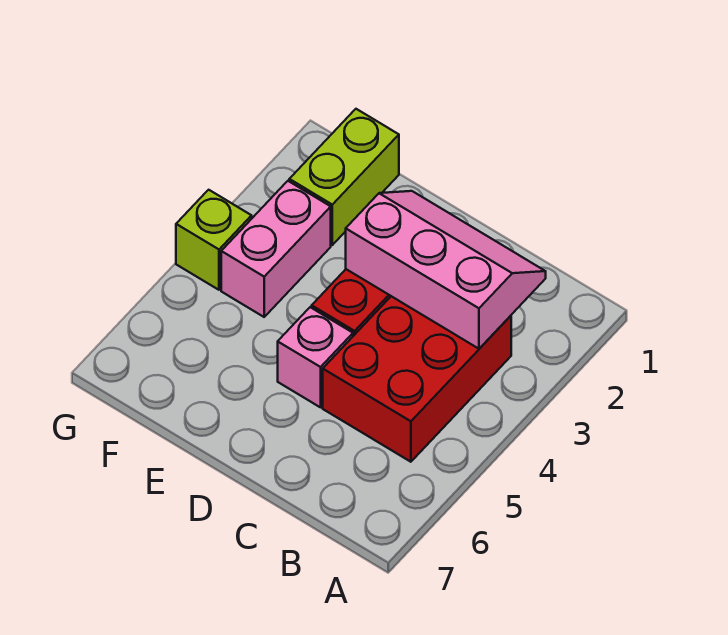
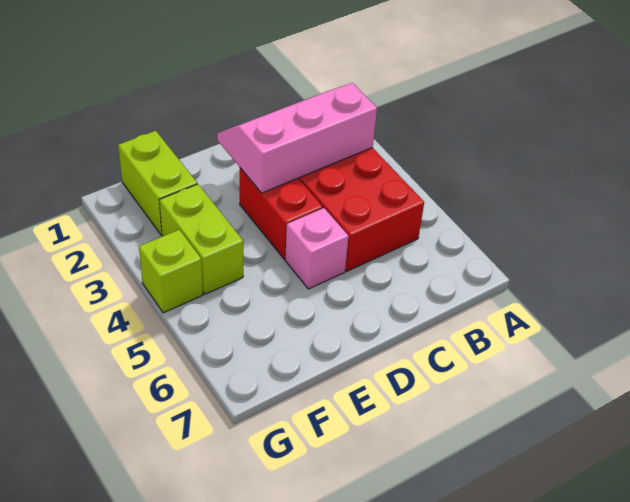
pink brick F3:F4 level 1 -> lime brick F3:F4 level 1

